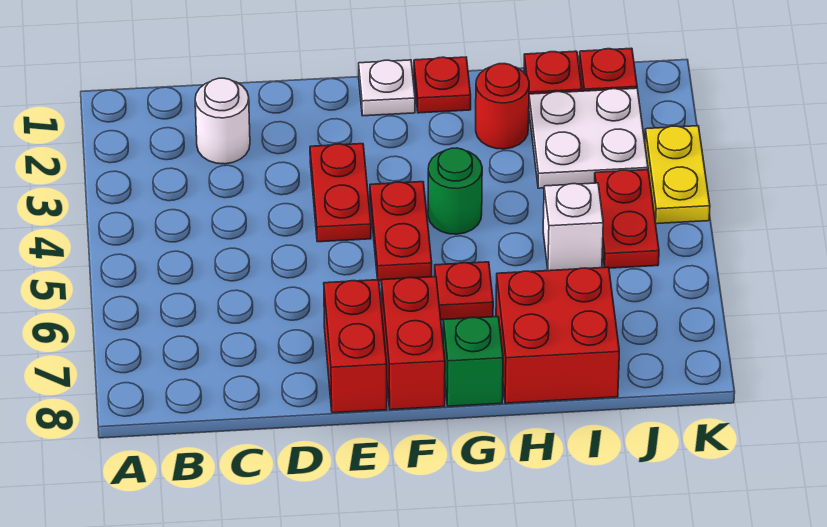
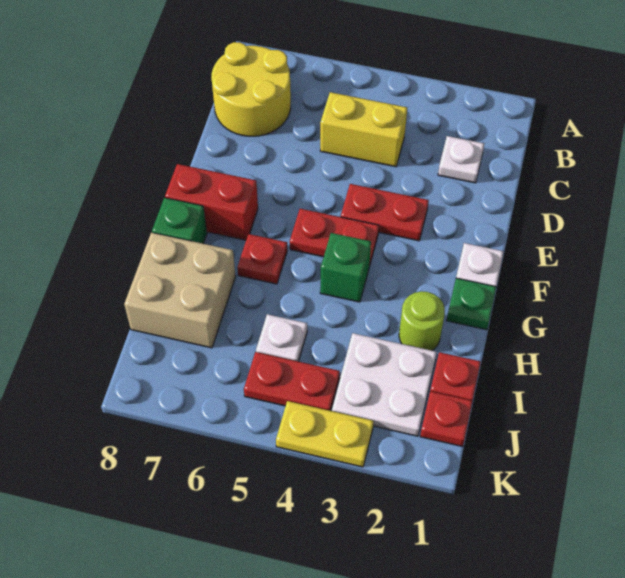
none -> yellow round brick B7:C8 level 1
white round brick C2 level 1 -> white plate C2 level 1
none -> yellow brick C4:C5 level 1
red brick E7:E8 level 1 -> none
red plate G1 level 1 -> green plate G1 level 1
green round brick G4 level 1 -> green brick G4 level 1
red round brick H2 level 1 -> lime round brick H2 level 1
red brick H7:I8 level 1 -> tan brick H7:I8 level 1
white brick I5 level 1 -> white plate I5 level 1

